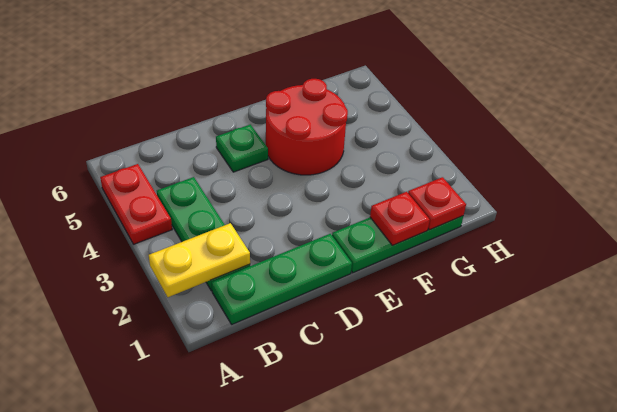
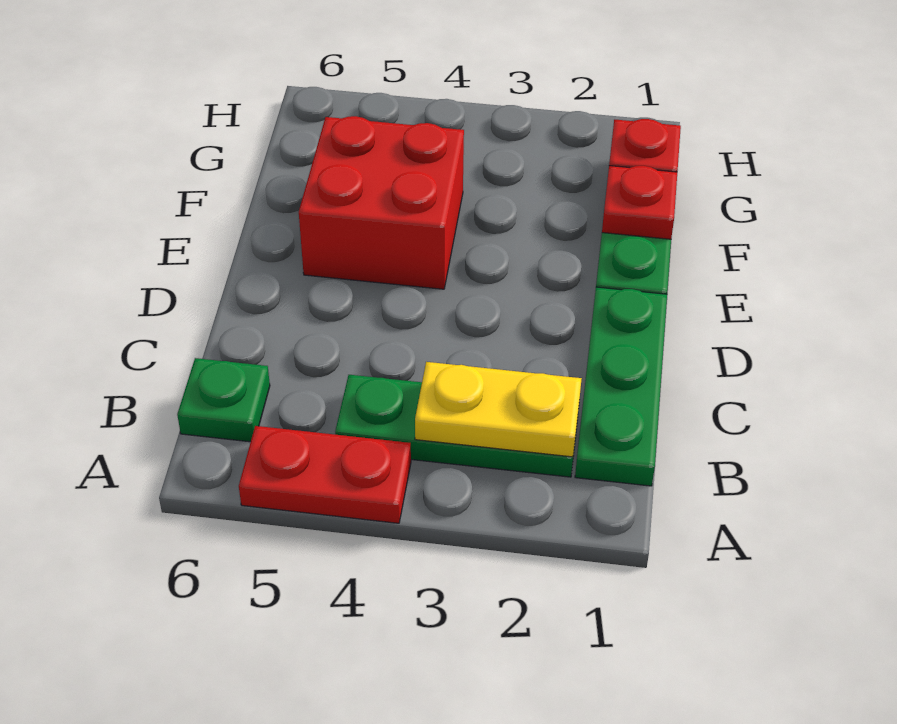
yellow plate A2:B2 level 2 -> yellow plate B2:B3 level 2
green plate D5 level 1 -> green plate B6 level 1
red round brick E4:F5 level 1 -> red brick E4:F5 level 1

